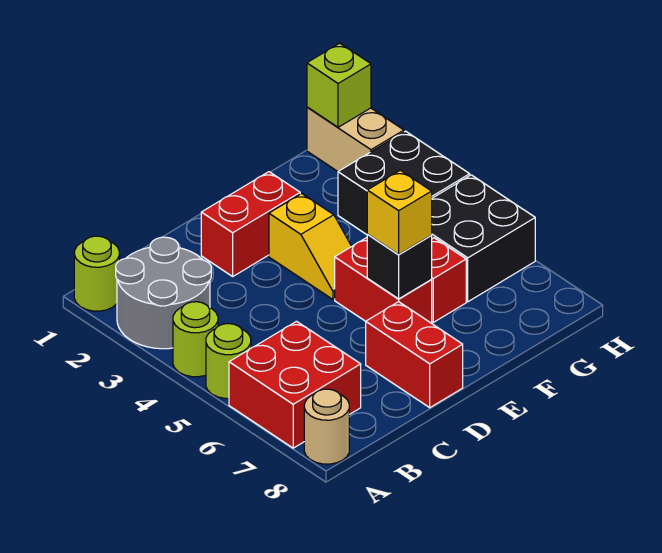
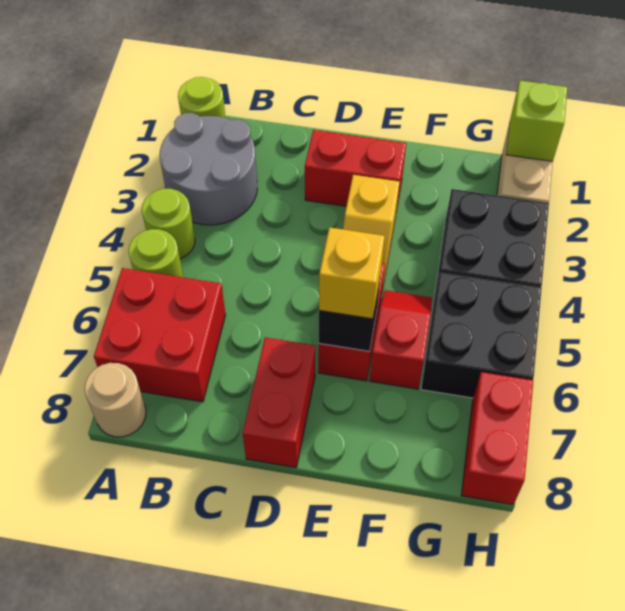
none -> red brick H7:H8 level 1

